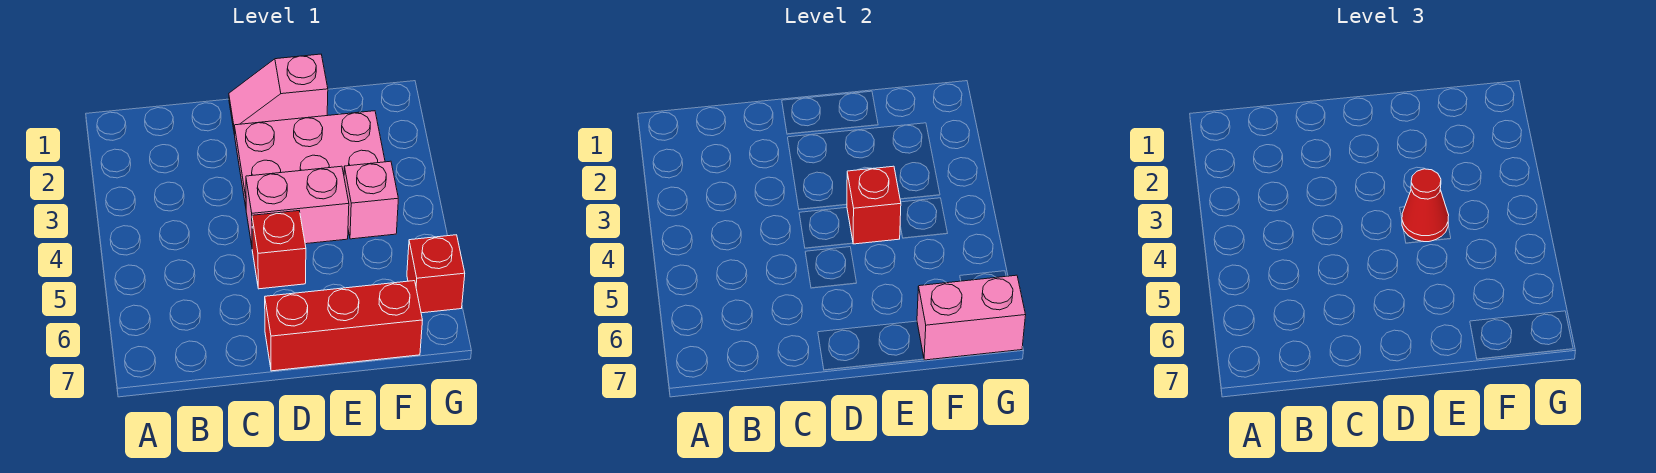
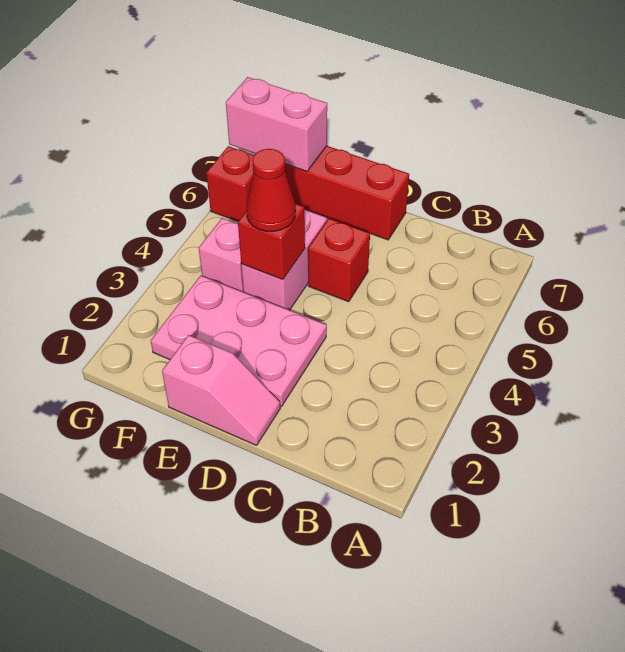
pink brick D4:E4 level 1 -> pink brick E4:E5 level 1

